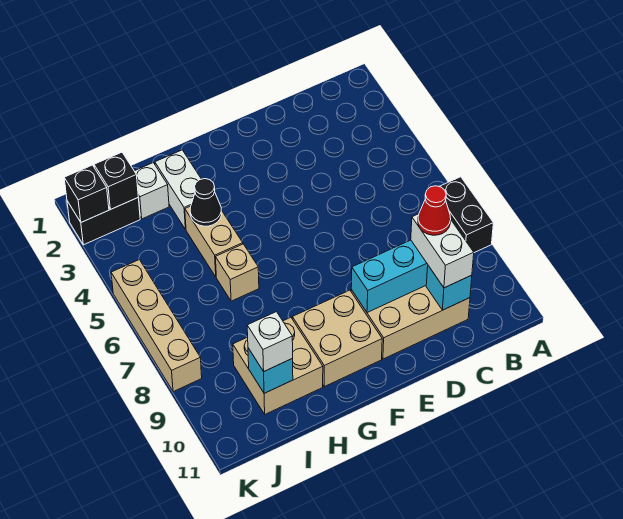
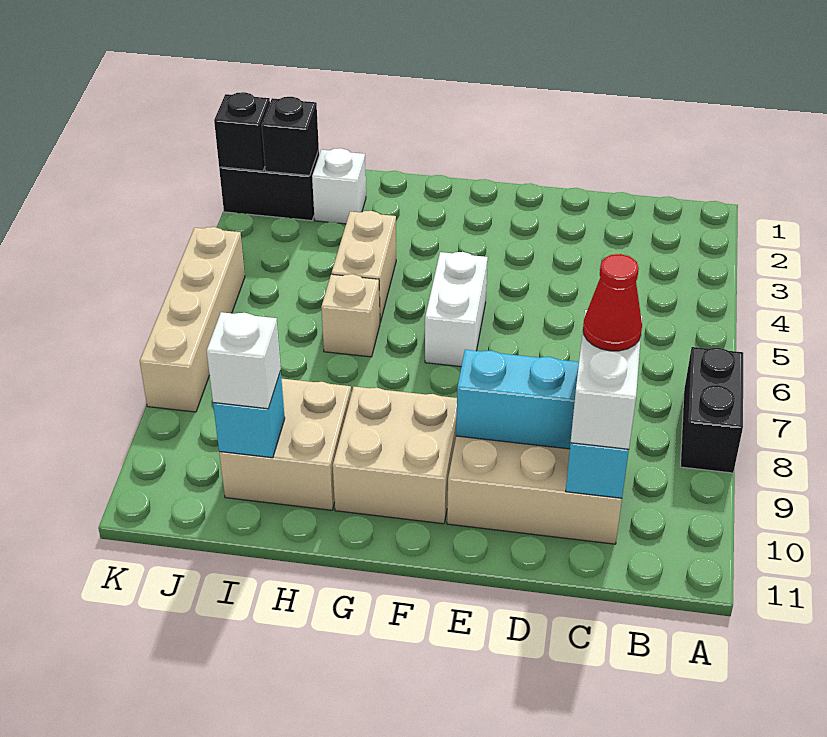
white brick H2:H3 level 1 -> white brick F5:F6 level 1
black cone H4 level 2 -> none

